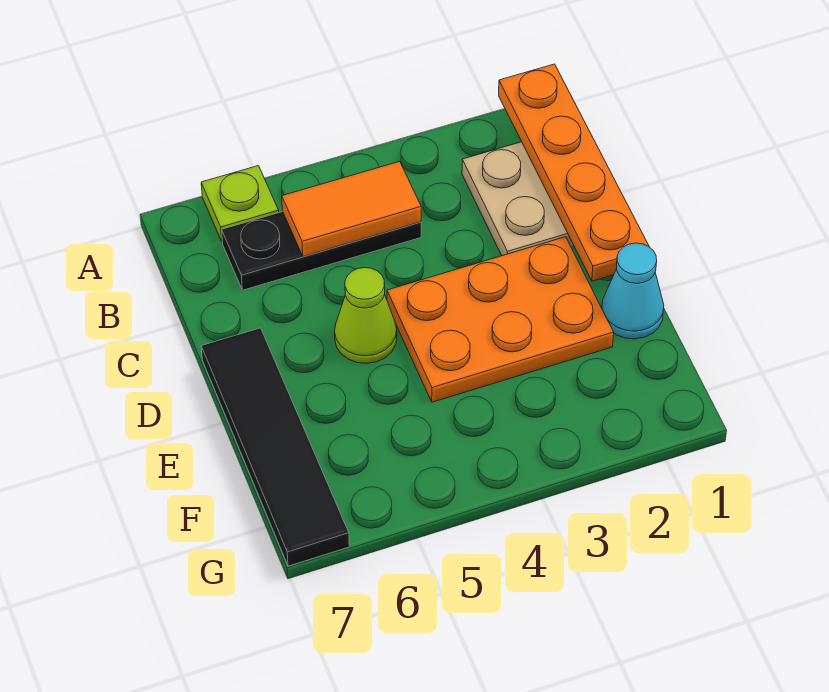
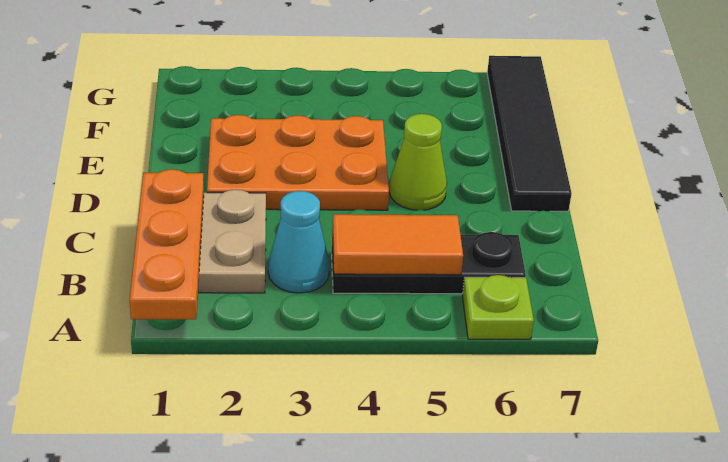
orange plate A1:D1 level 2 -> orange plate A1:C1 level 2
cyan cone E1 level 1 -> cyan cone B3 level 1

